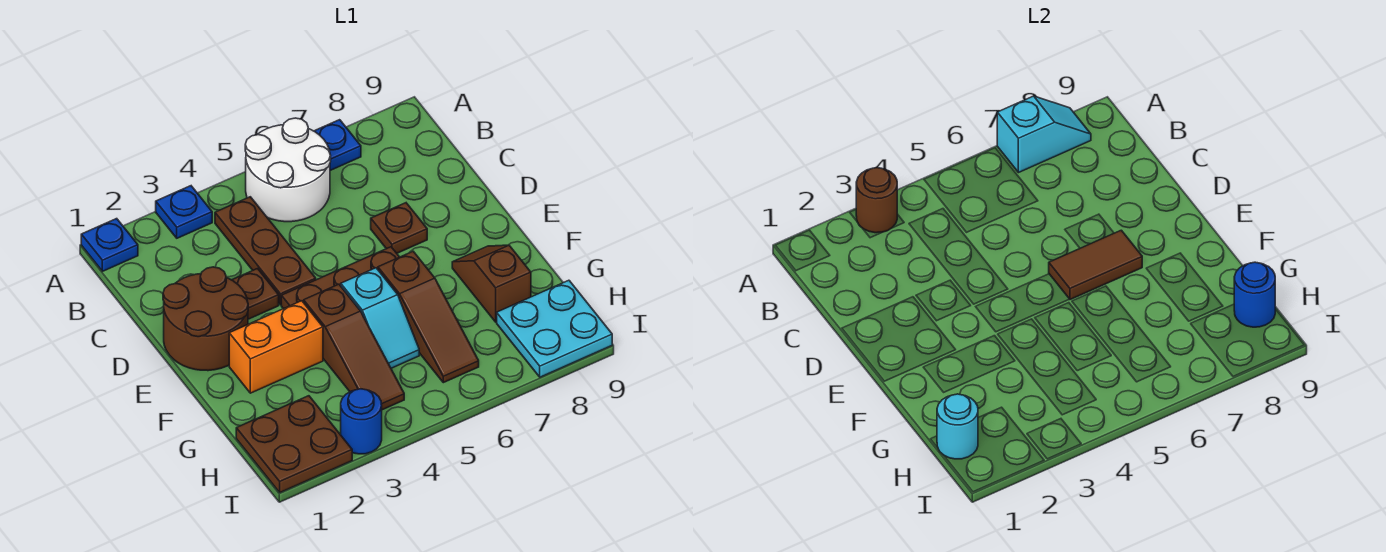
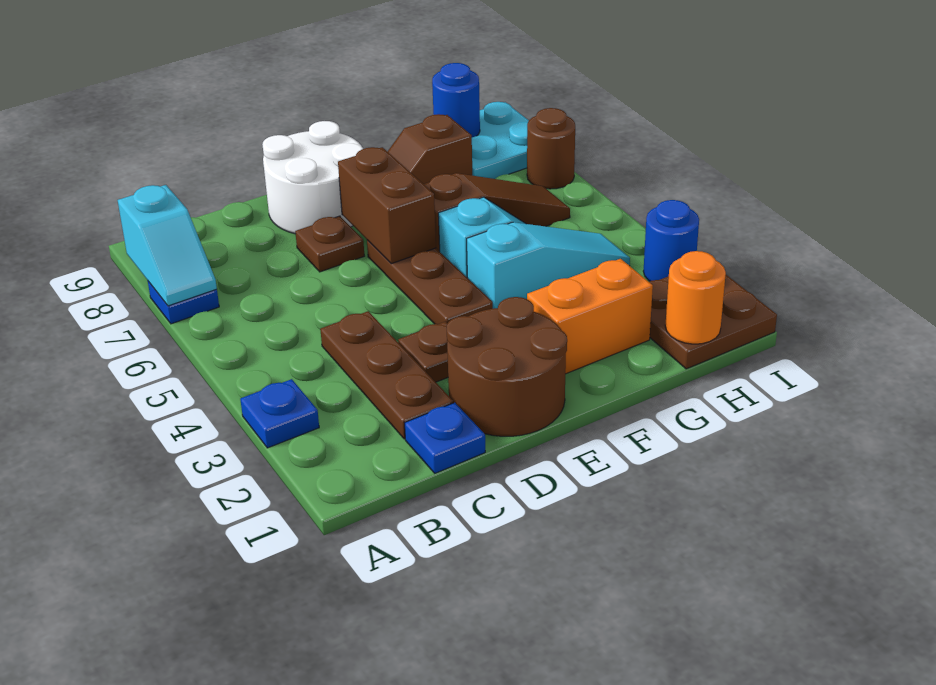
blue plate A1 level 1 -> blue plate C1 level 1
brown round brick A3 level 2 -> brown round brick I7 level 1
white round brick A5:B6 level 1 -> white round brick D8:E9 level 1
cyan slope A7:A8 level 2 top 7 -> cyan slope A7:A8 level 2 top 8
brown plate B4:D4 level 1 -> brown plate C2:C4 level 1
brown tile E6:E7 level 2 -> brown brick E6:E7 level 2
orange brick F2:F3 level 1 -> orange brick F2:G2 level 1
brown slope F4:H4 level 1 top F -> cyan slope F4:H4 level 1 top F
cyan round brick H1 level 2 -> orange round brick H1 level 2

